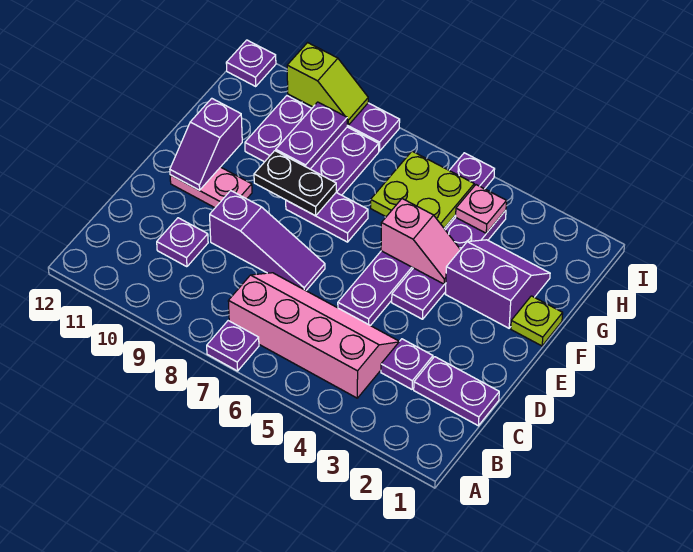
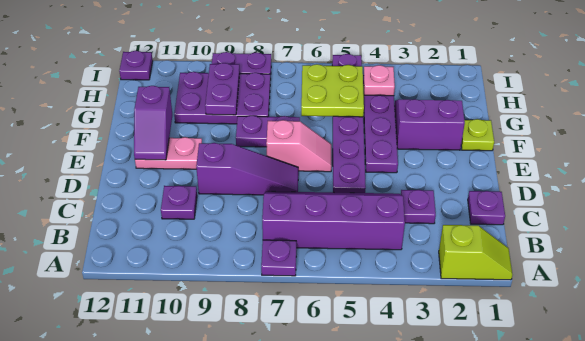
pink slope B4:C7 level 1 top B -> purple slope B4:C7 level 1 top B
purple plate C1:C2 level 1 -> purple plate C1 level 1
pink slope F4:F5 level 2 top 5 -> pink slope E6:E7 level 1 top 7
black plate F8:F9 level 2 -> none
lime slope I9:I10 level 2 top 10 -> lime slope A1:A2 level 1 top 2

